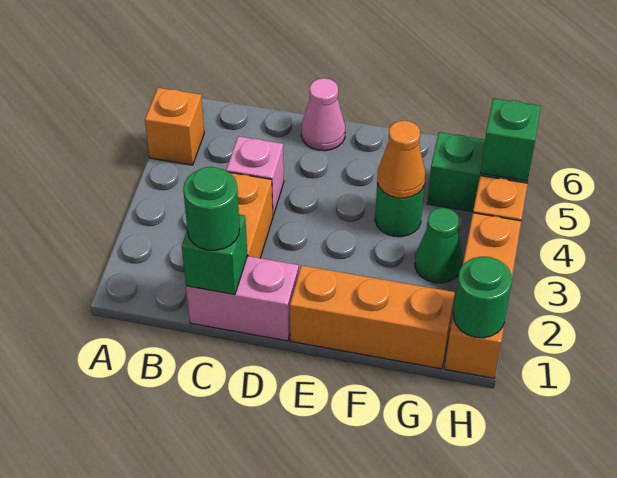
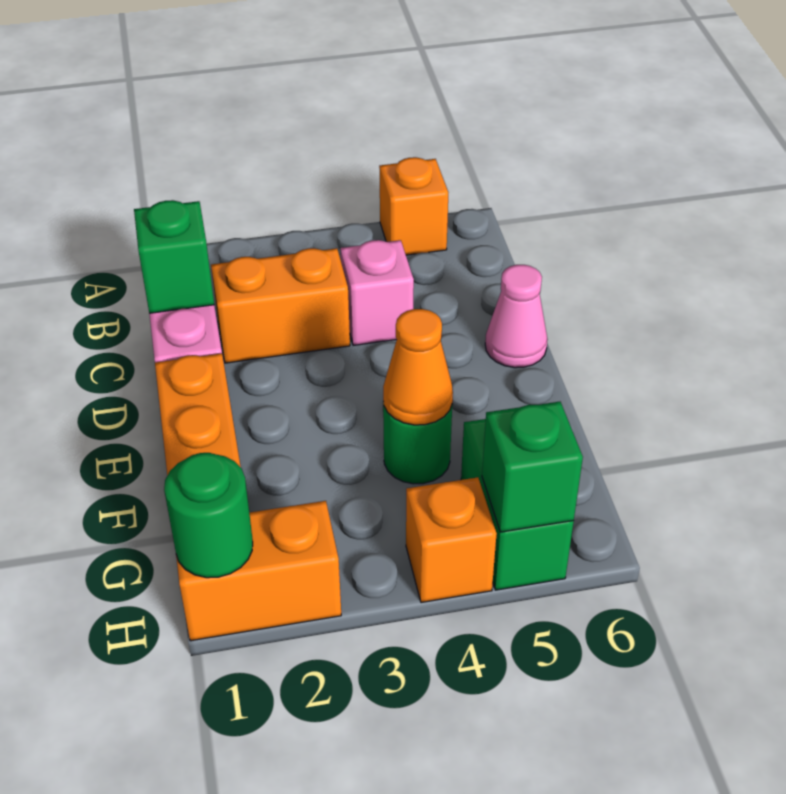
green round brick C1 level 3 -> none
green cone G3 level 1 -> none
orange brick H1:H3 level 1 -> orange brick H1:H2 level 1

